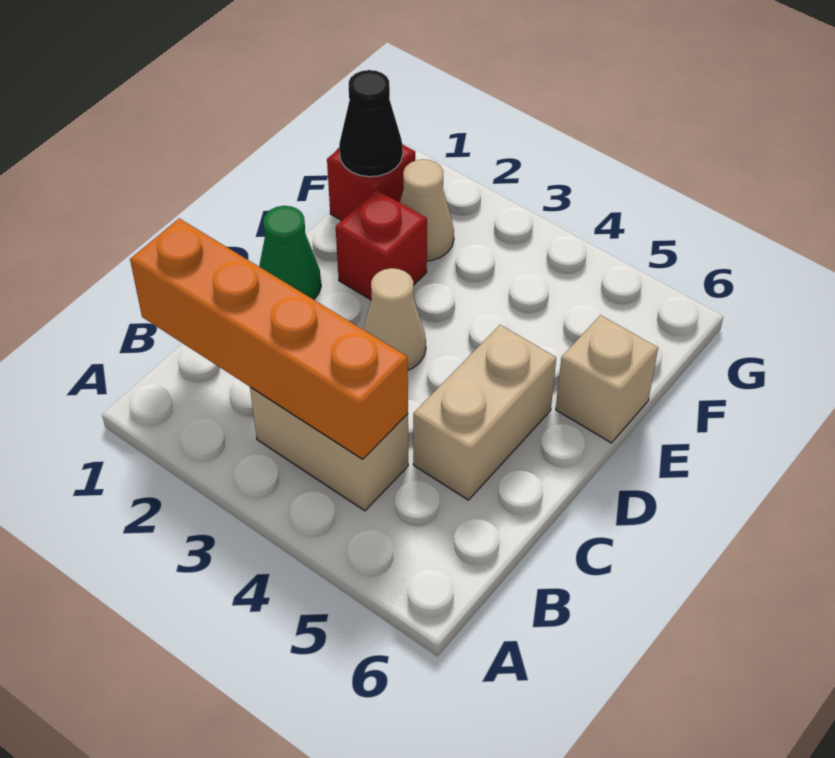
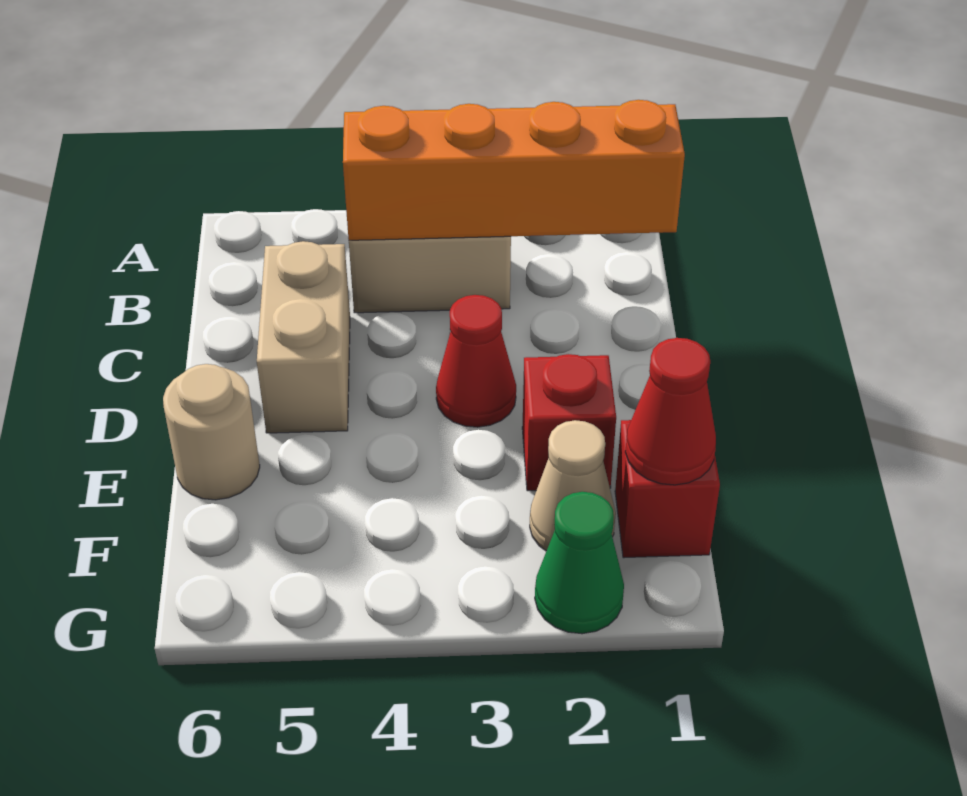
green cone D1 level 1 -> green cone G2 level 1
tan cone D3 level 1 -> red cone D3 level 1
tan brick E6 level 1 -> tan round brick E6 level 1
black cone F1 level 2 -> red cone F1 level 2

